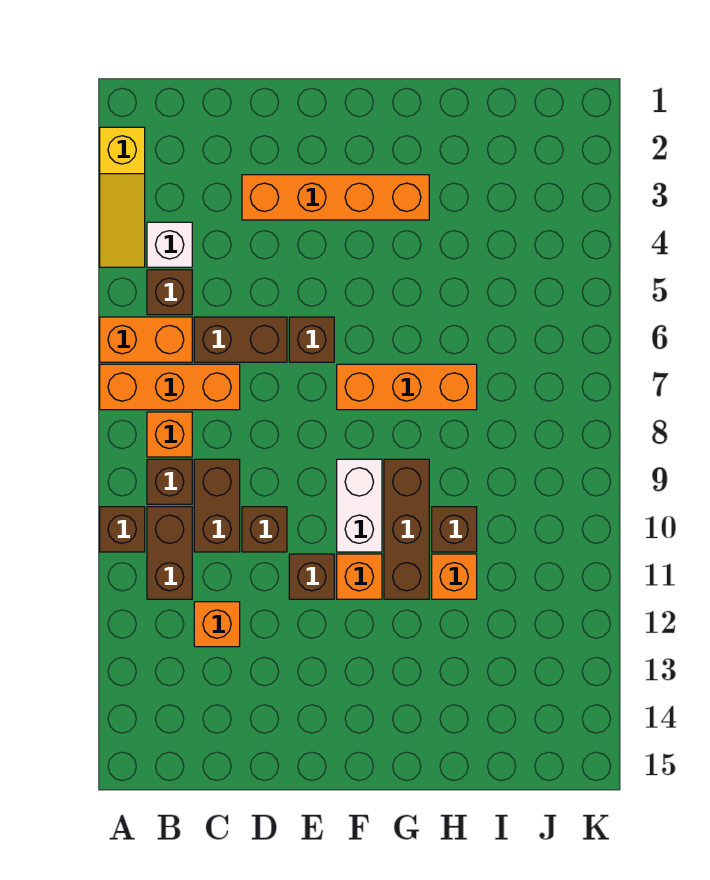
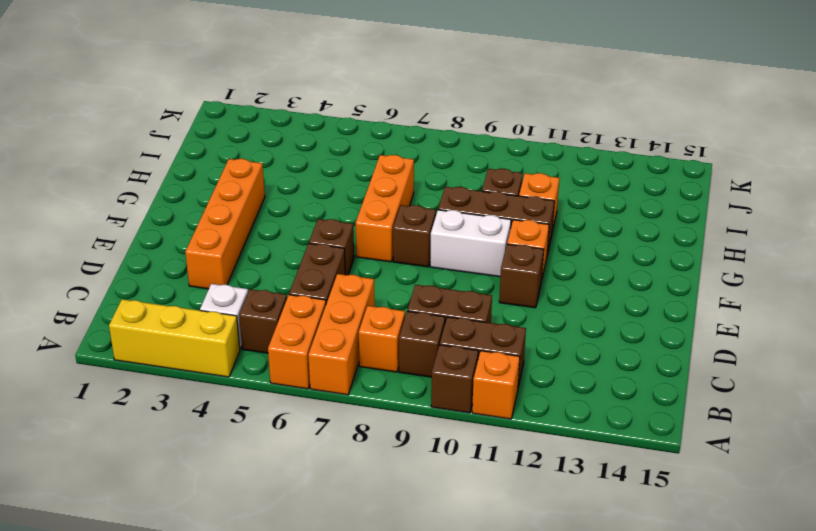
yellow slope A2:A4 level 1 top 2 -> yellow brick A2:A4 level 1
orange brick C12 level 1 -> orange brick A11 level 1
brown brick D10 level 1 -> brown brick F8 level 1

